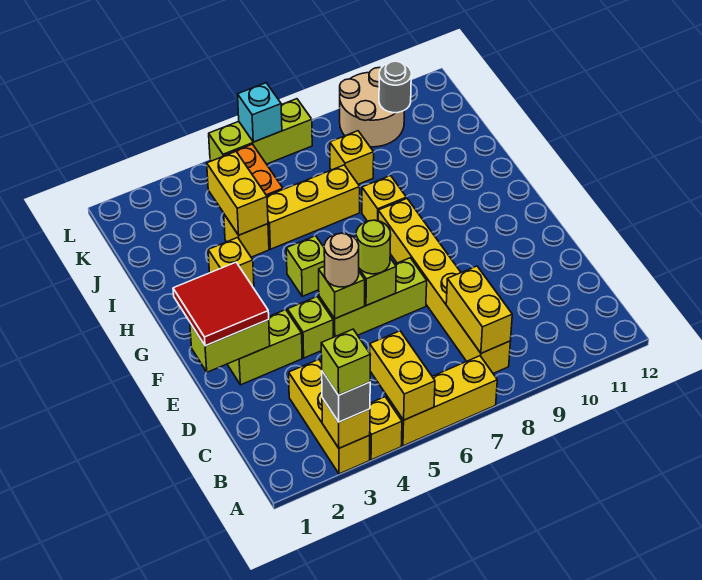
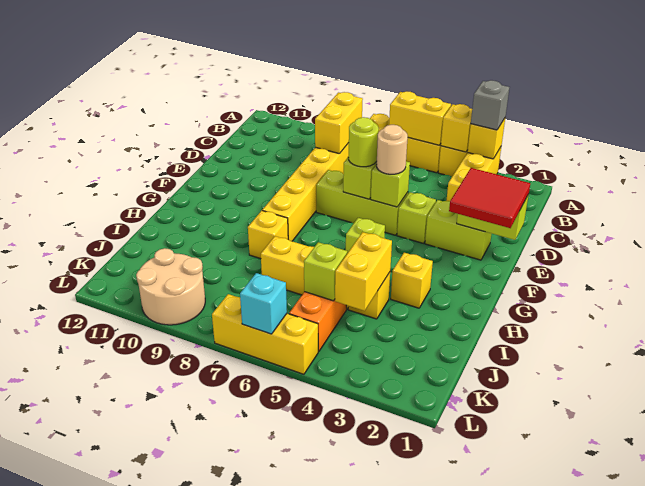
lime brick A3 level 4 -> lime brick J5 level 2
yellow brick A5:B5 level 2 -> yellow brick A5:A6 level 2
yellow brick J8 level 1 -> yellow brick A4 level 2
grey round brick K10 level 2 -> none
lime brick L5:L7 level 1 -> yellow brick L5:L7 level 1

